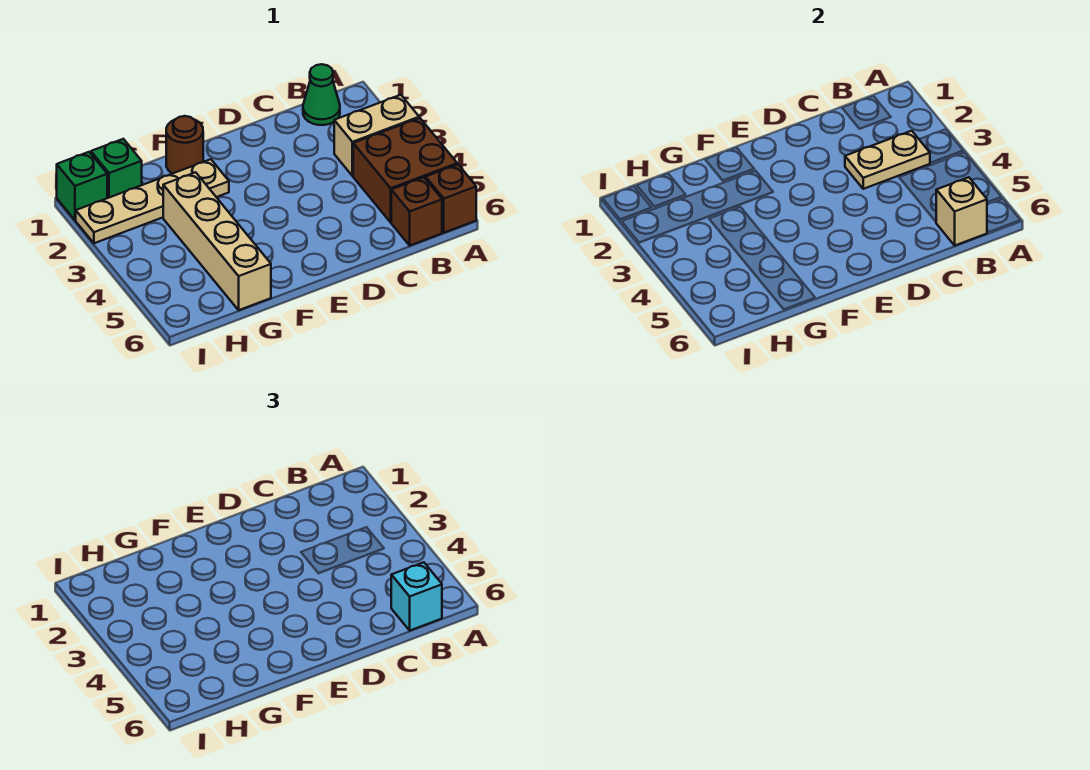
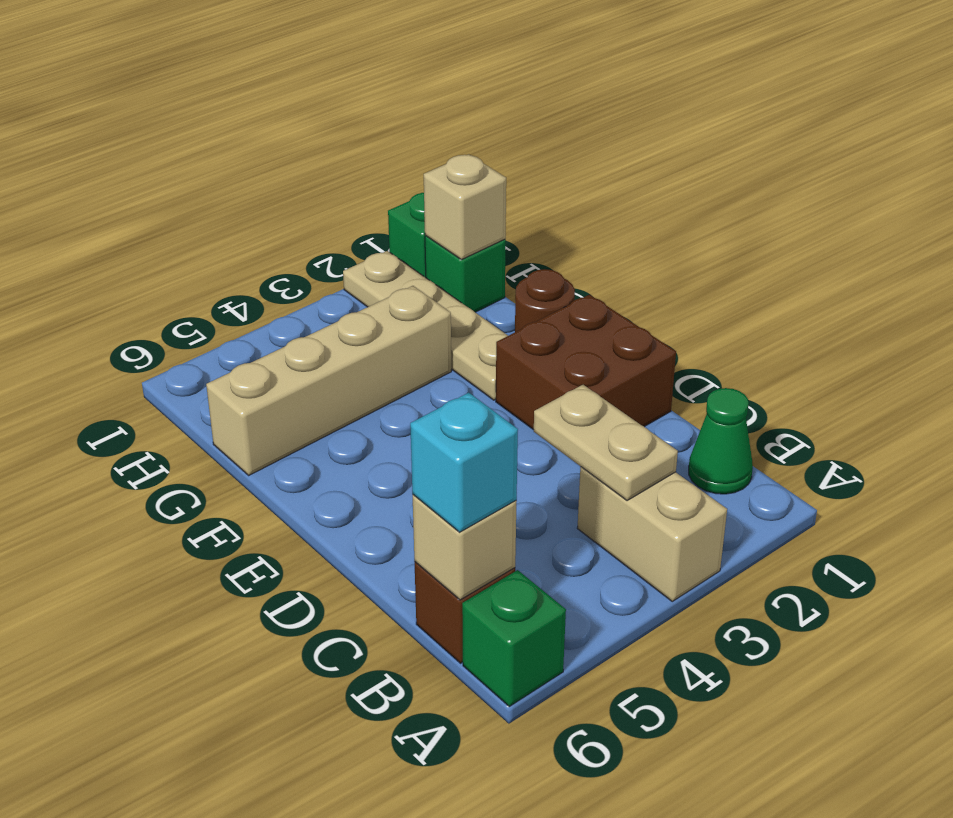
brown brick A4:B5 level 1 -> brown brick D1:E2 level 1
brown brick A6 level 1 -> green brick A6 level 1
none -> tan brick H1 level 2

